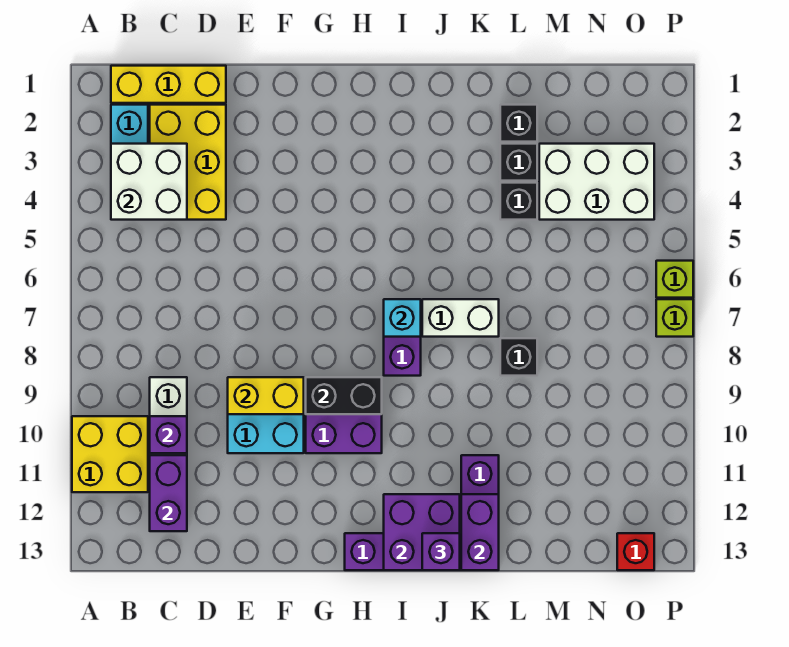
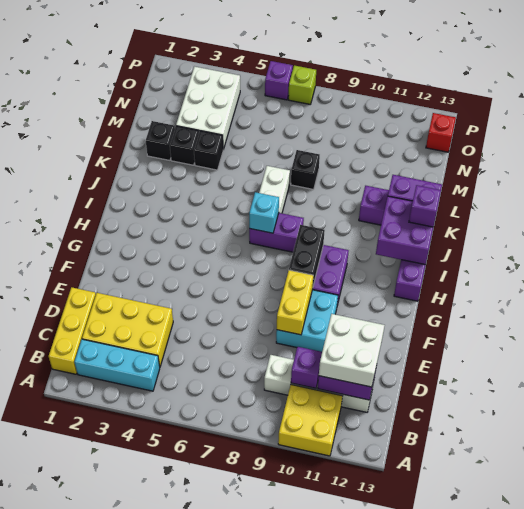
white brick B3:C4 level 2 -> white brick C11:D12 level 3
lime brick P6 level 1 -> purple brick P6 level 1

